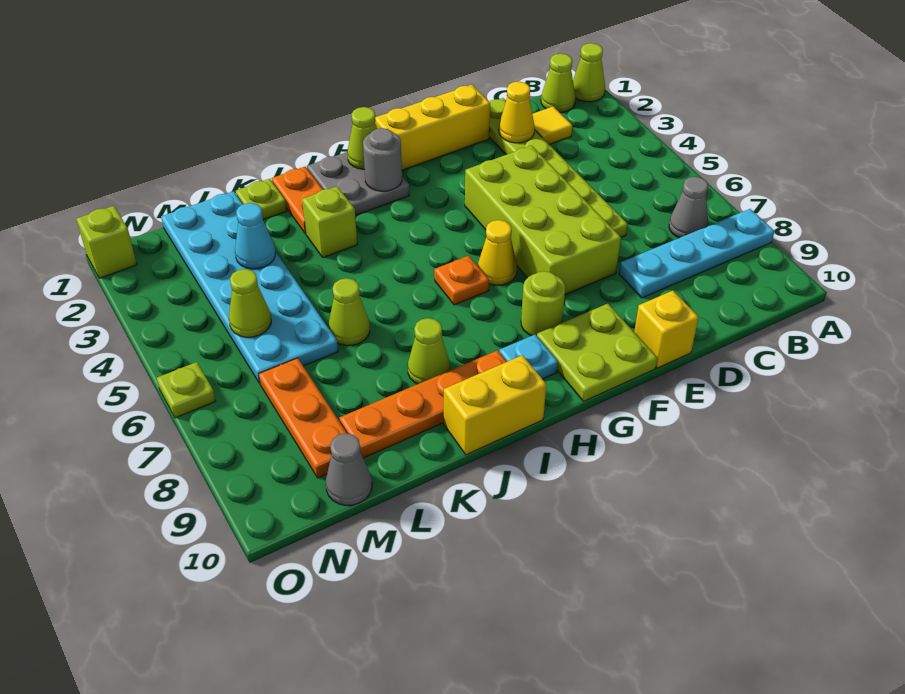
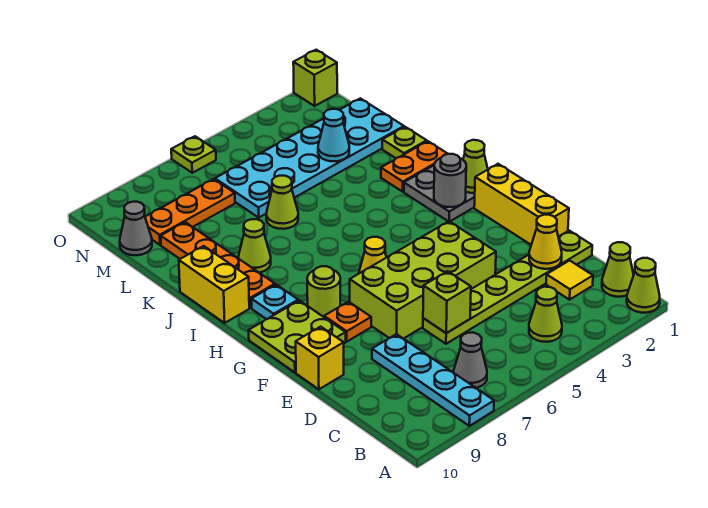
orange plate H6 level 1 -> orange plate F8 level 1
lime brick J3 level 1 -> lime brick D6 level 2
lime cone M5 level 2 -> lime cone B4 level 1

